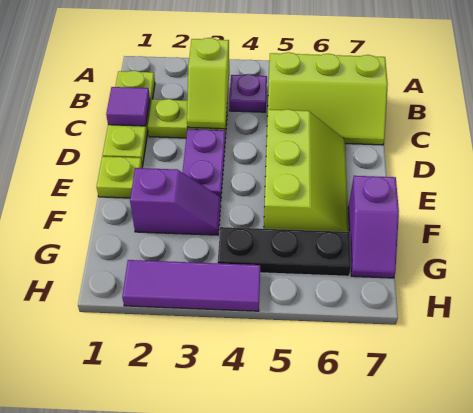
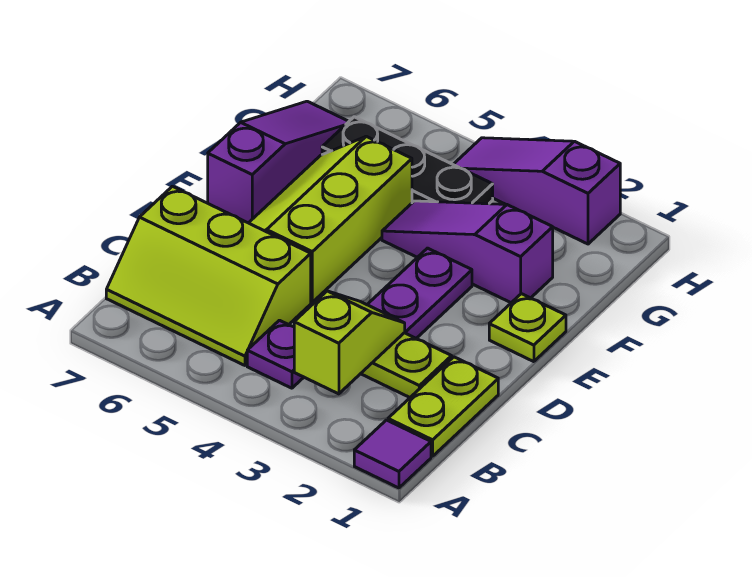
lime plate B1:D1 level 1 -> lime plate B1:C1 level 1
lime slope B5:C7 level 1 top B -> lime slope B5:C7 level 1 top C
purple tile C1 level 2 -> purple tile A1 level 1
purple slope F2:F3 level 1 top 2 -> purple slope F2:F4 level 1 top 2
purple slope F7:G7 level 1 top F -> purple slope E7:G7 level 1 top E
purple tile H2:H4 level 1 -> purple slope H2:H4 level 1 top 2

